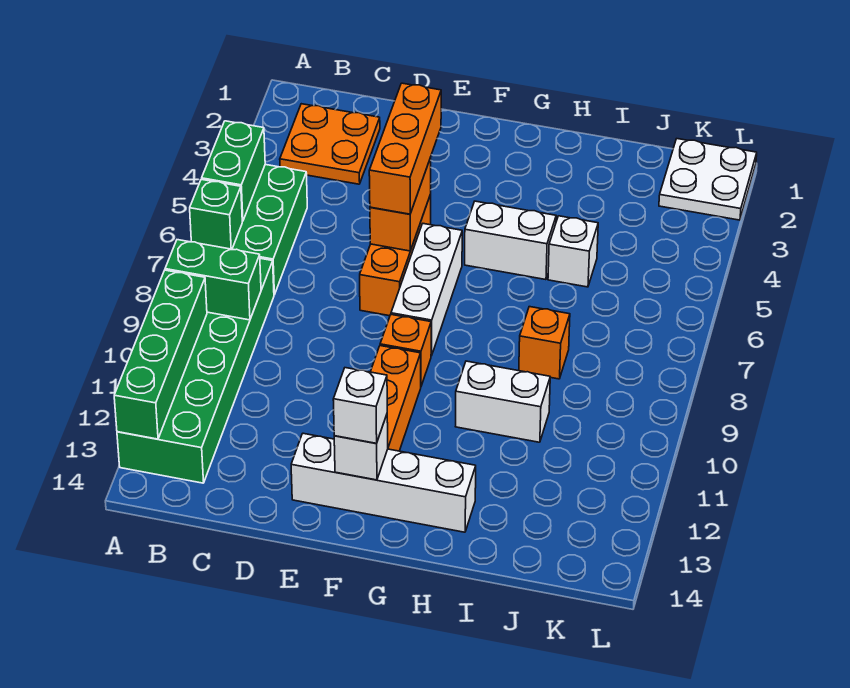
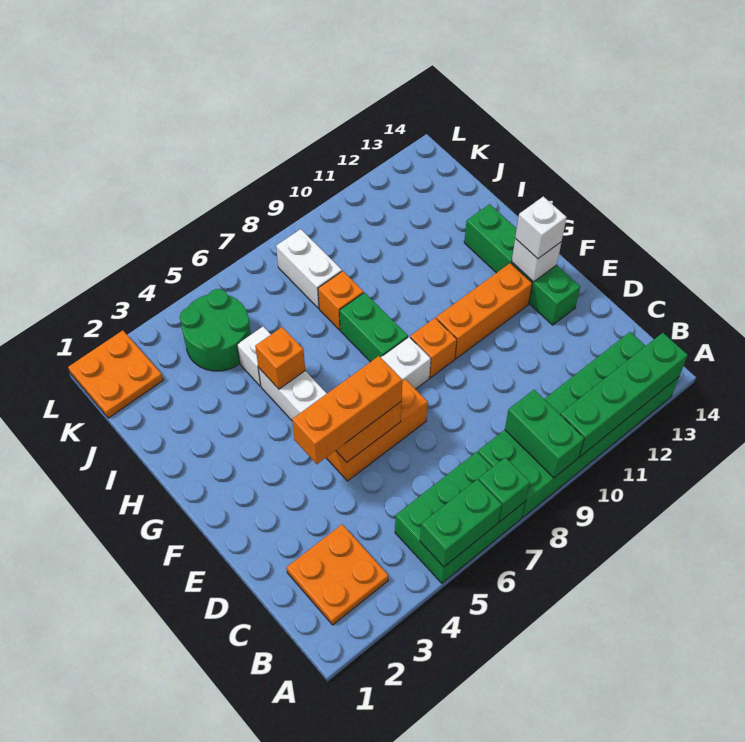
white brick E13:H13 level 1 -> green brick E13:H13 level 1
none -> green brick G8:H8 level 1
none -> orange brick H5 level 2
white brick H10:I10 level 1 -> white brick J8:K8 level 1
none -> green round brick J4:K5 level 1
white plate K1:L2 level 1 -> orange plate K1:L2 level 1

